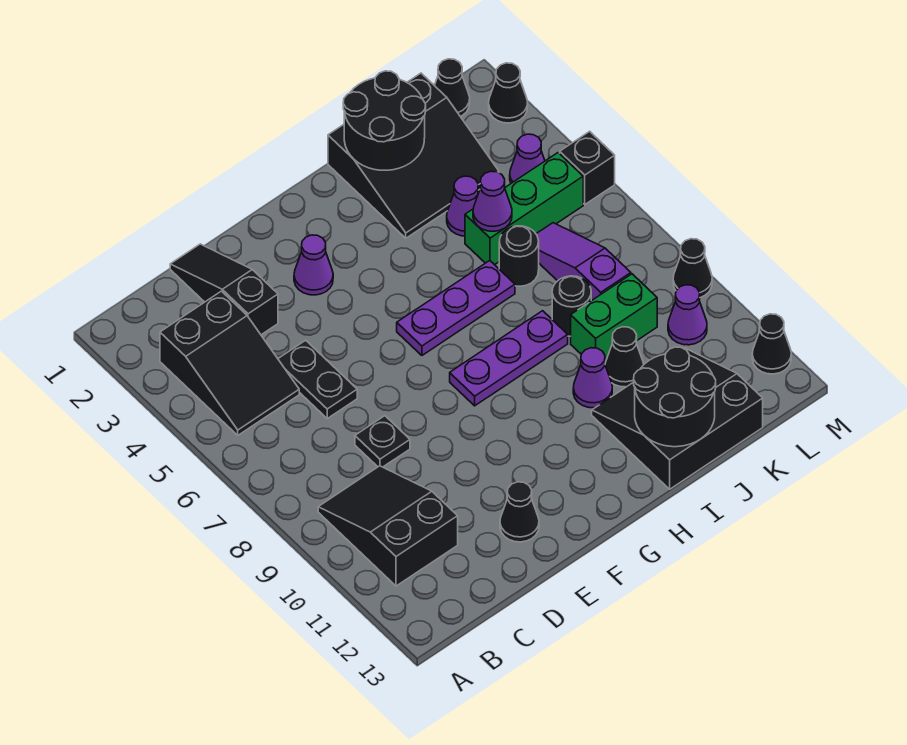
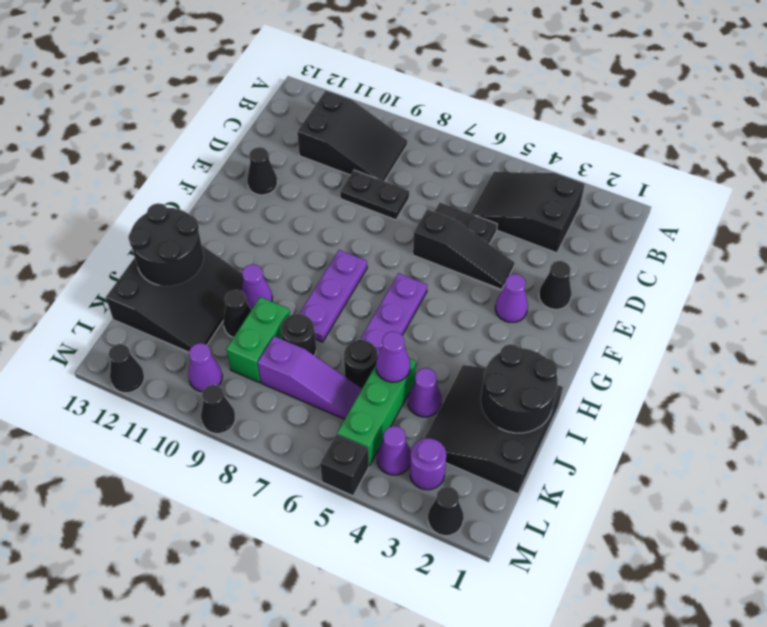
black slope D1:D3 level 1 top 3 -> black slope E4:E6 level 1 top 6
black plate D8 level 1 -> black plate D8:D9 level 1
black cone L1 level 1 -> black cone E2 level 1
none -> purple round brick L3 level 1

